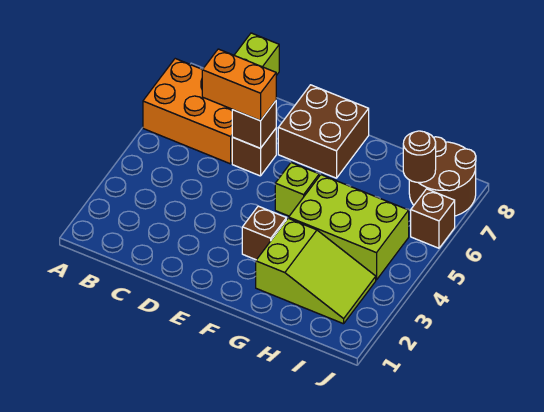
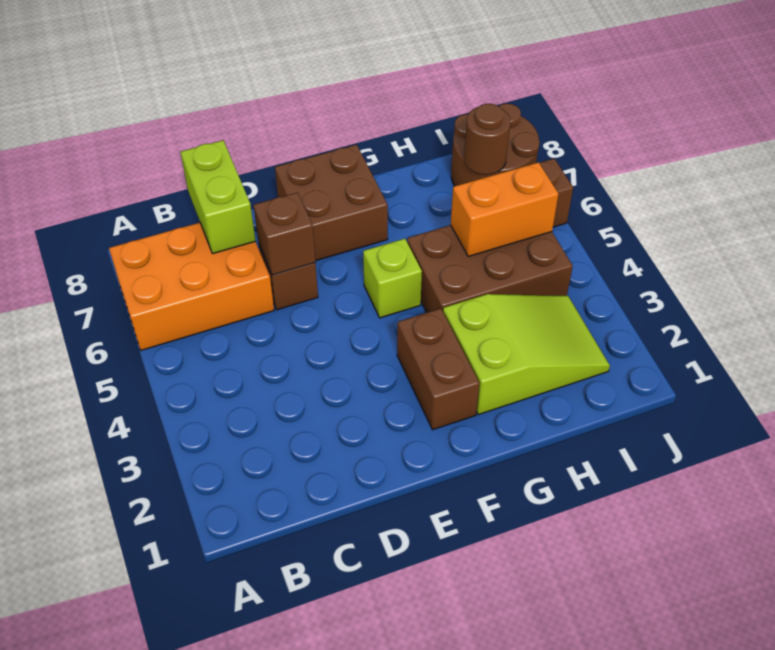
orange brick C6:D6 level 3 -> orange brick H5:I5 level 2
brown brick F3 level 1 -> brown brick F2:F3 level 1
lime brick G4:I5 level 1 -> brown brick G4:I5 level 1

